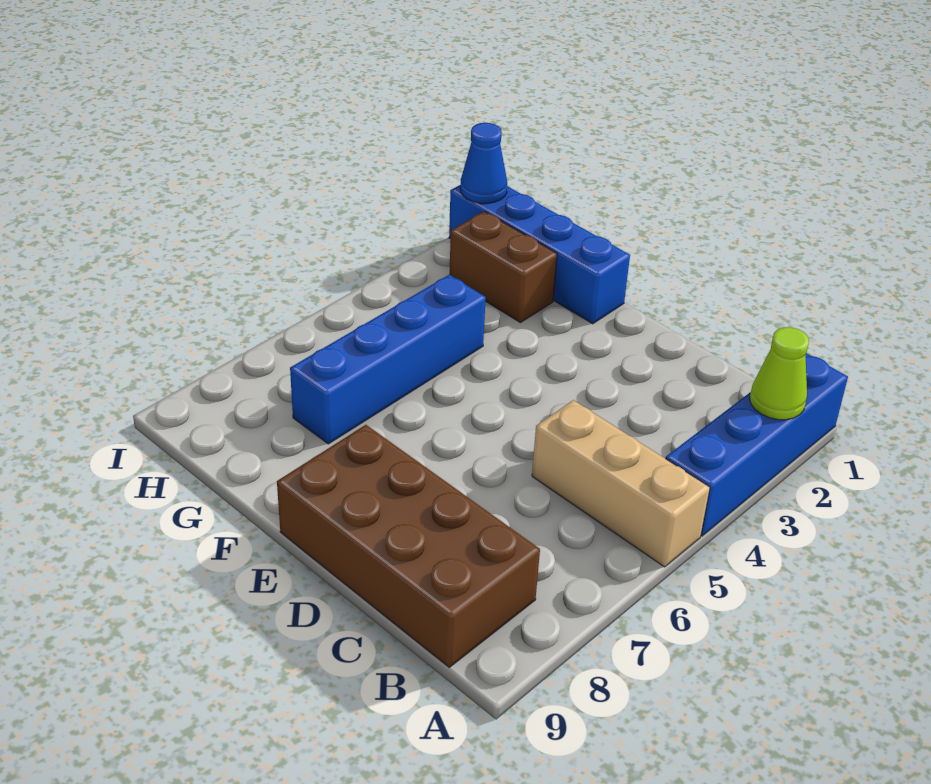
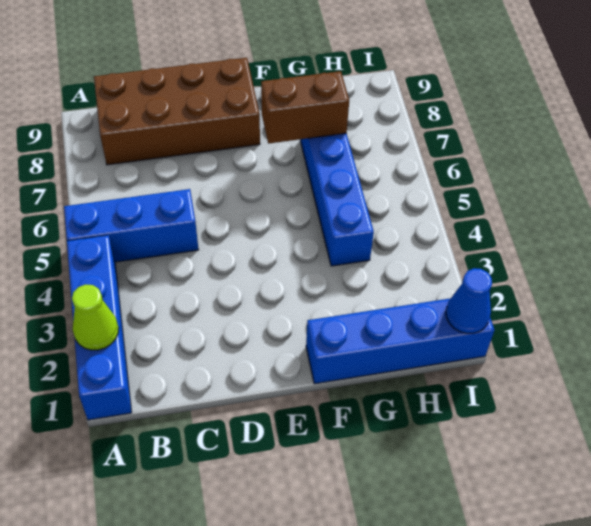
tan brick A5:C5 level 1 -> blue brick A5:C5 level 1
brown brick G2:H2 level 1 -> brown brick F7:G7 level 2

